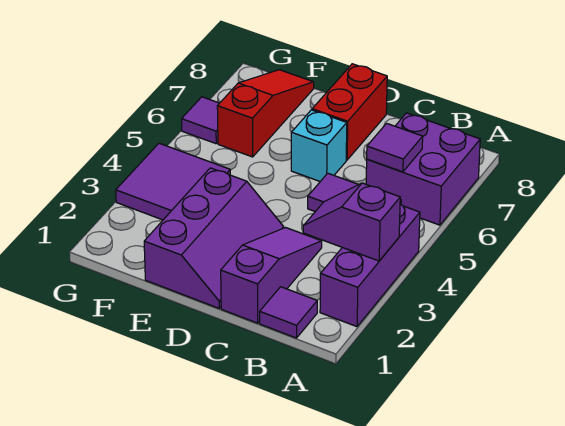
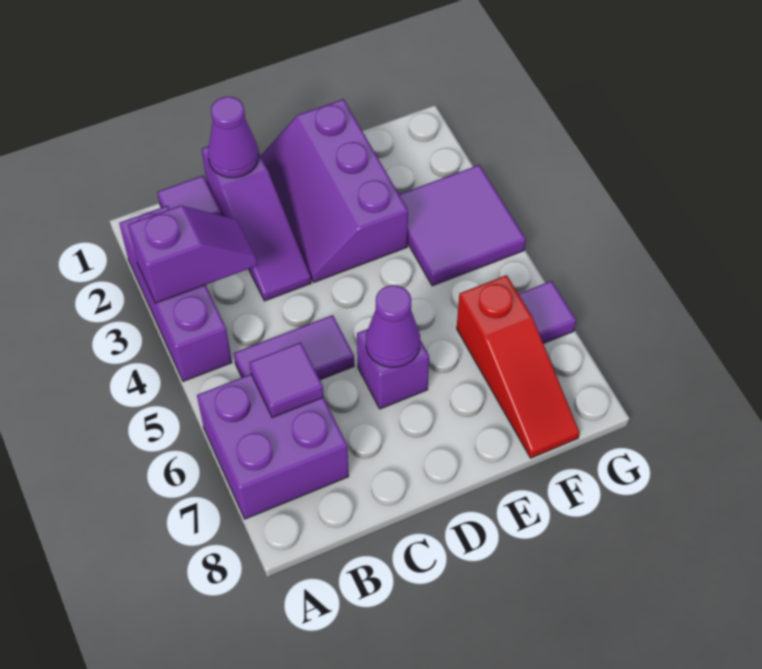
none -> purple cone C1 level 2
cyan brick D6 level 1 -> purple brick D6 level 1
none -> purple cone D6 level 2
red brick D7:D8 level 1 -> none

